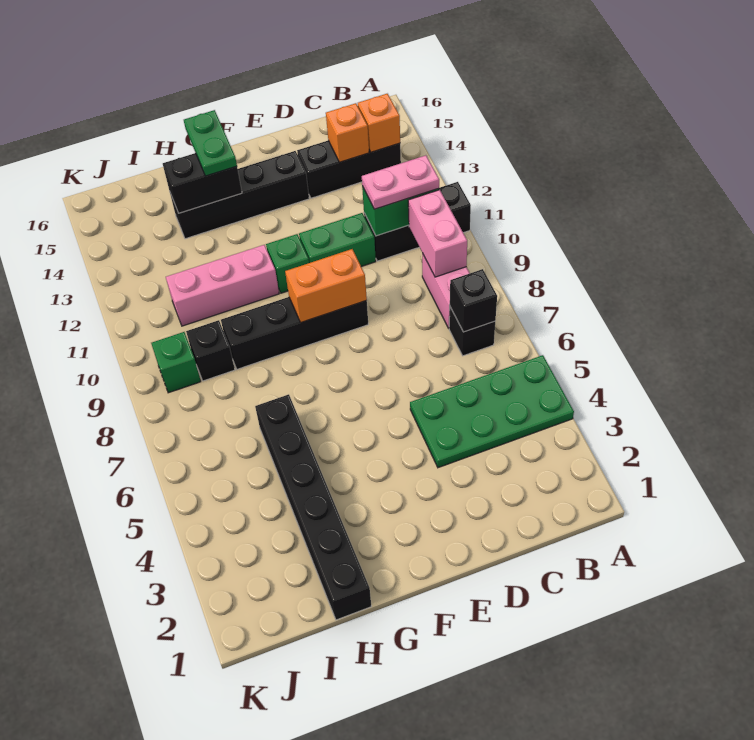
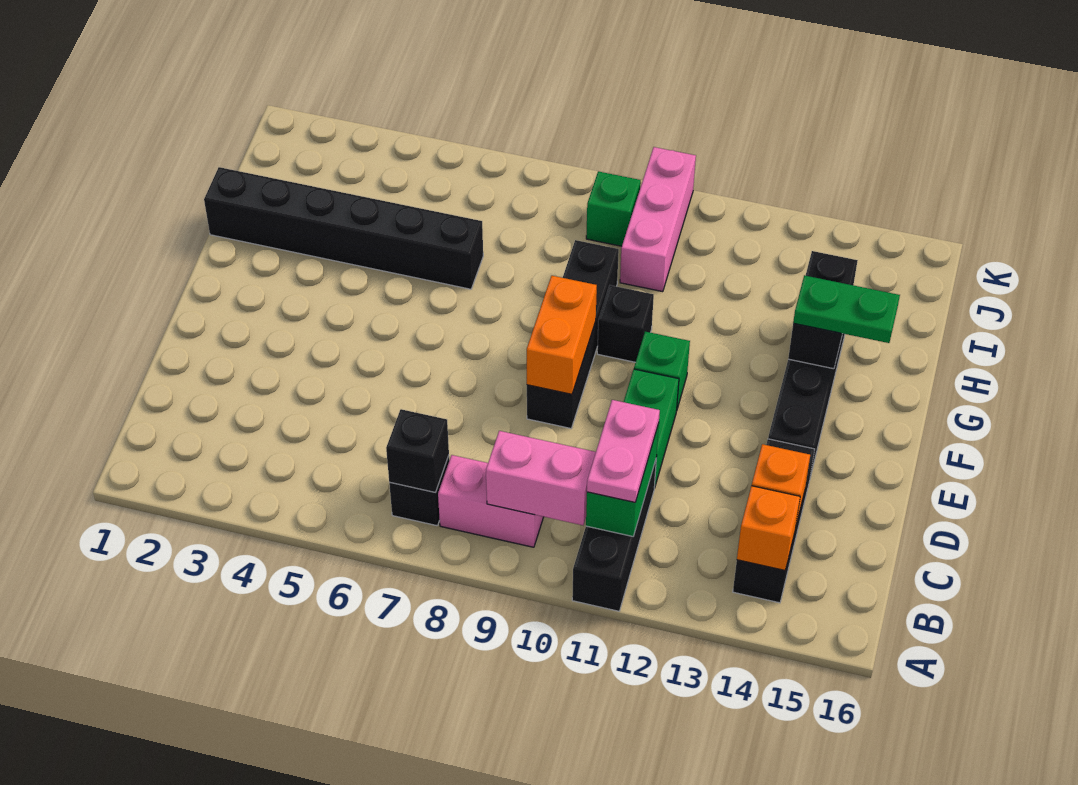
green plate A4:D5 level 1 -> none
pink brick G11:I11 level 1 -> pink brick I10:K10 level 1
black brick I9 level 1 -> black brick G10 level 1

